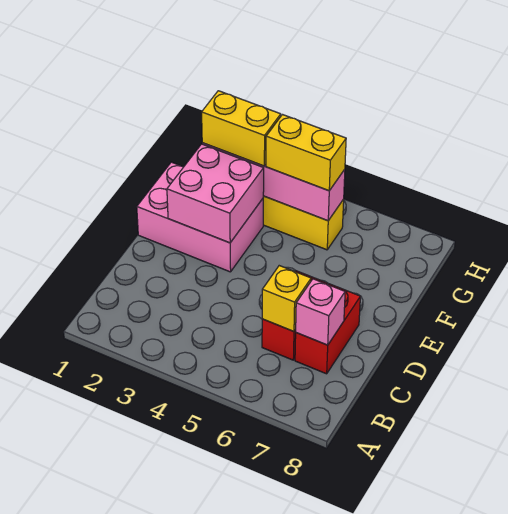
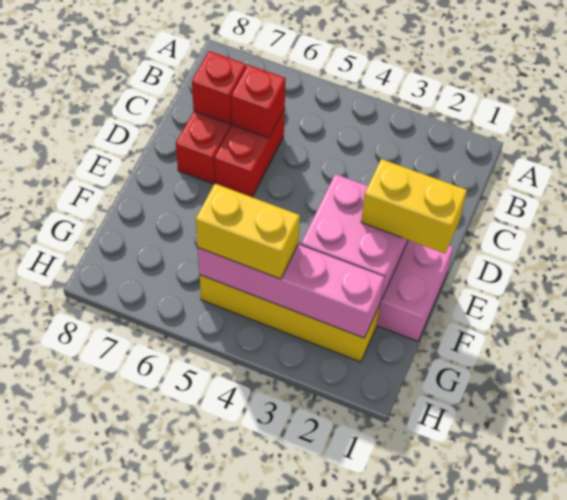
yellow brick C6 level 2 -> red brick C6 level 2
pink brick C7 level 2 -> red brick C7 level 2
yellow brick G2:G3 level 3 -> yellow brick E1:E2 level 3

